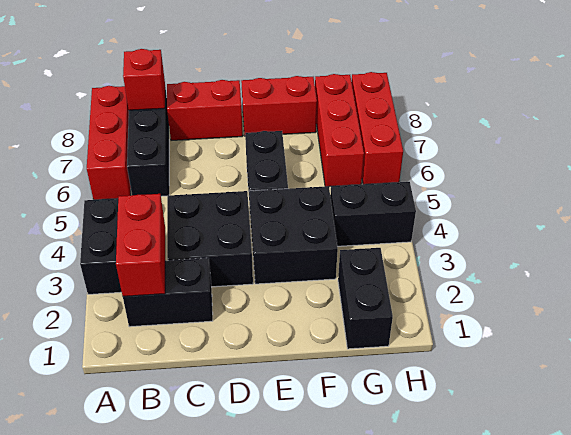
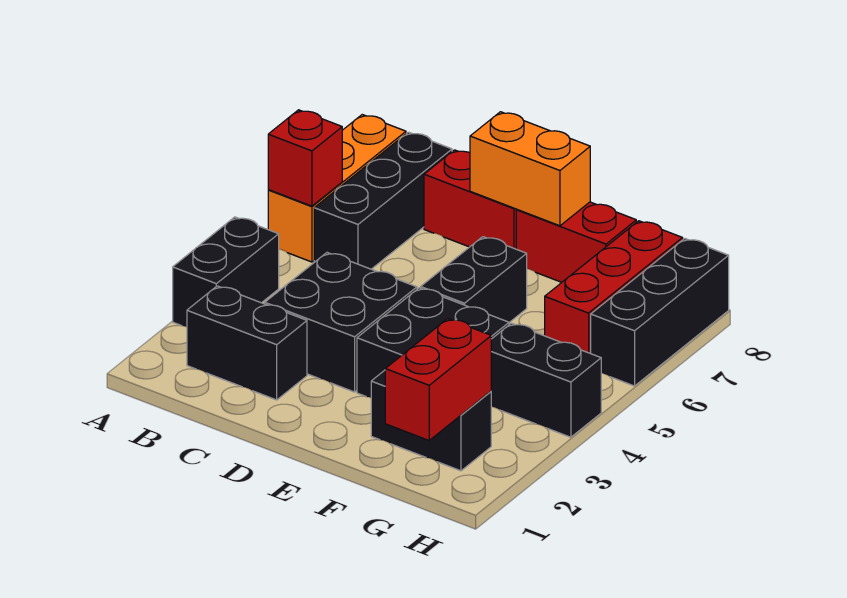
red brick A6:A8 level 1 -> orange brick A6:A8 level 1
red brick B2:B3 level 2 -> red brick G1:G2 level 2
red brick B8 level 2 -> red brick A6 level 2
none -> orange brick D8:E8 level 2
black brick G1:G2 level 1 -> black brick F2:G2 level 1
red brick H6:H8 level 1 -> black brick H6:H8 level 1

